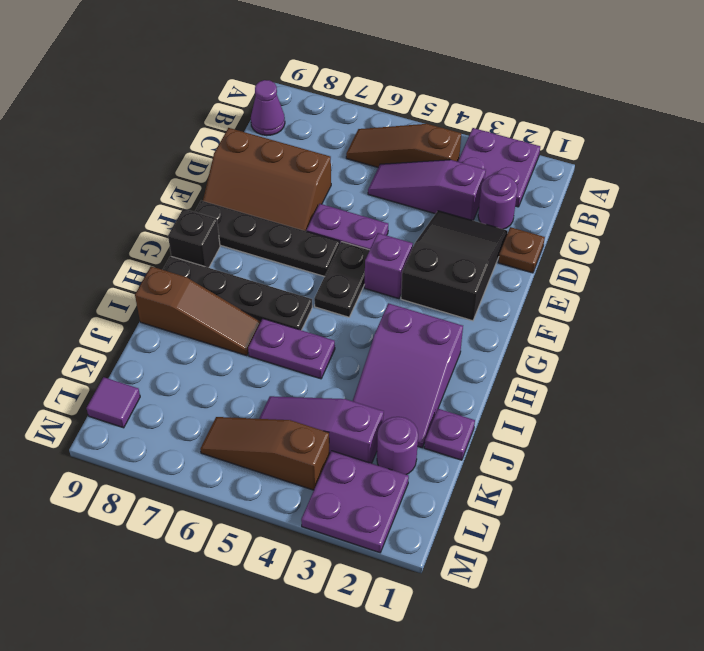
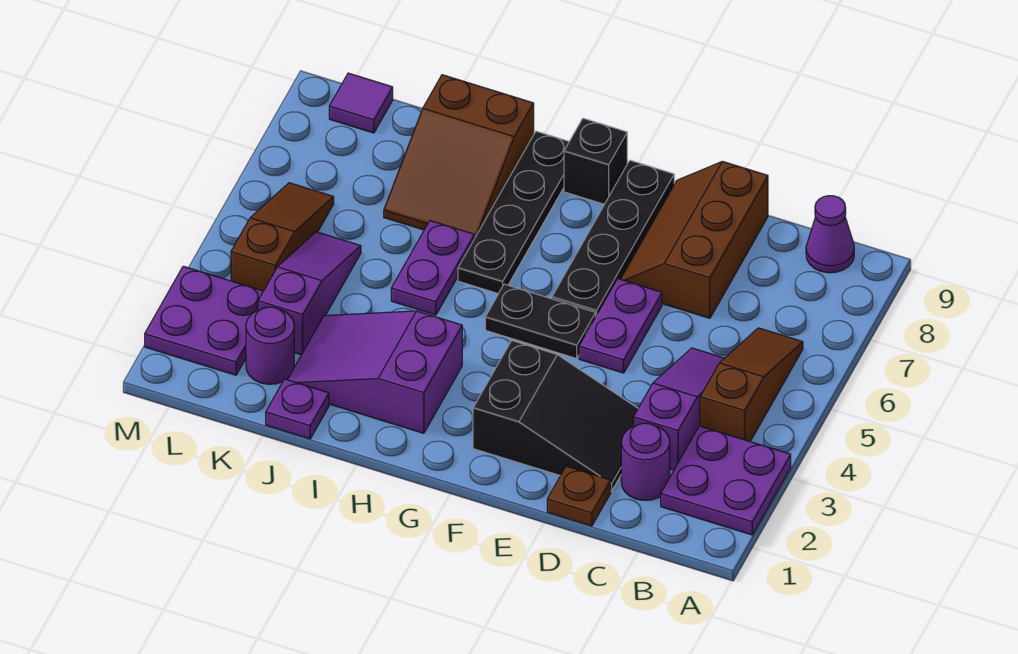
purple brick F4 level 1 -> none
brown slope I7:I9 level 1 top 9 -> brown slope I7:J9 level 1 top 9

